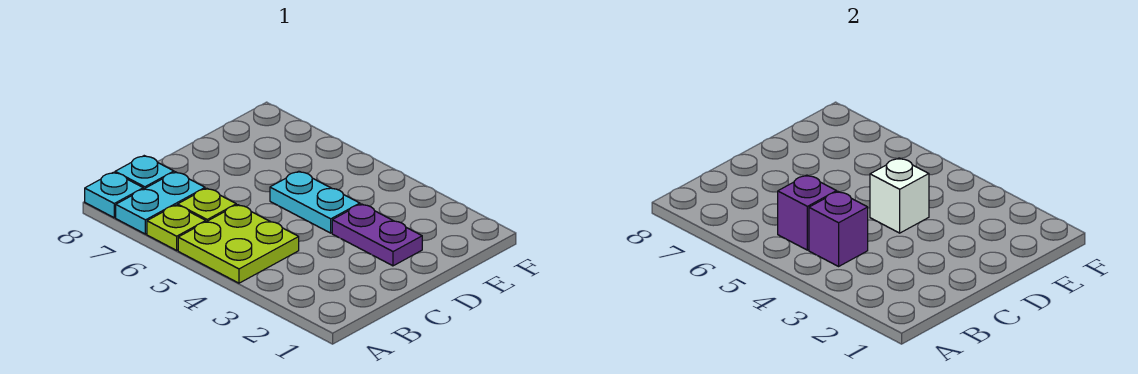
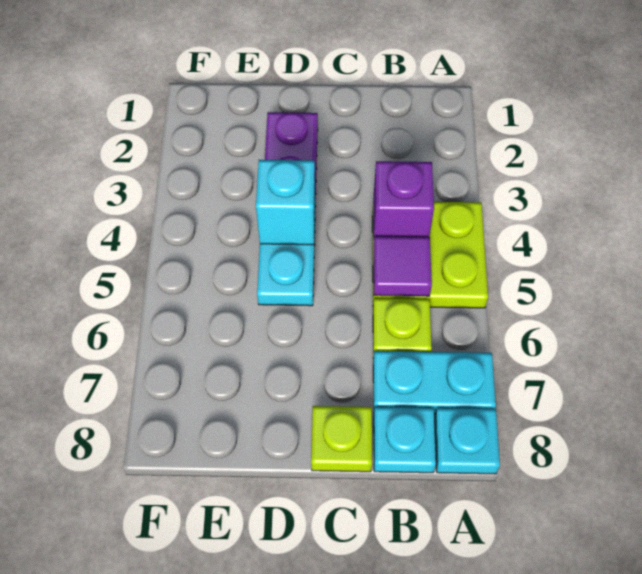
lime plate A6 level 1 -> lime plate C8 level 1
purple brick B5 level 2 -> purple tile B5 level 2
white brick D4 level 2 -> cyan brick D4 level 2

